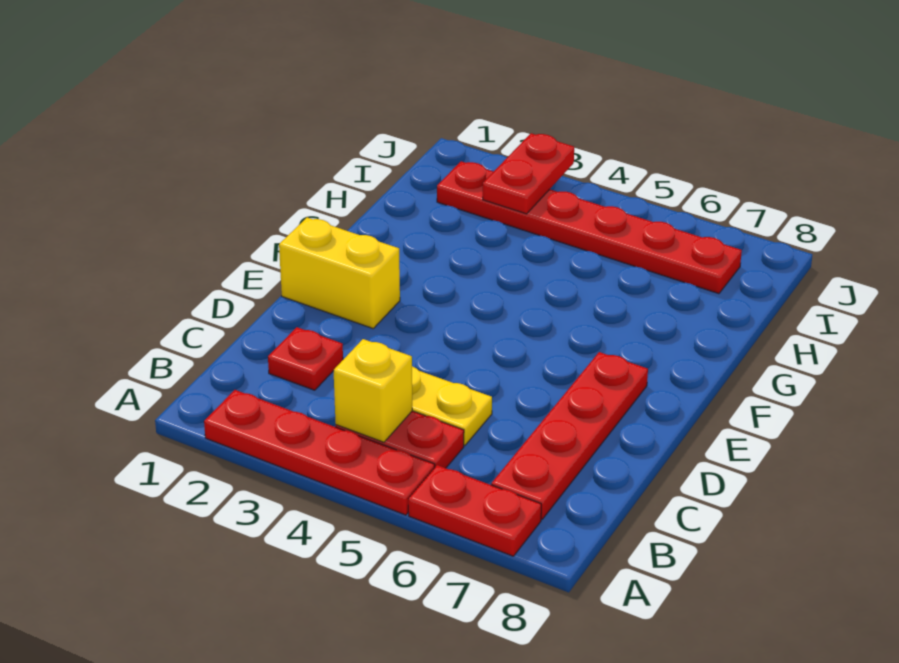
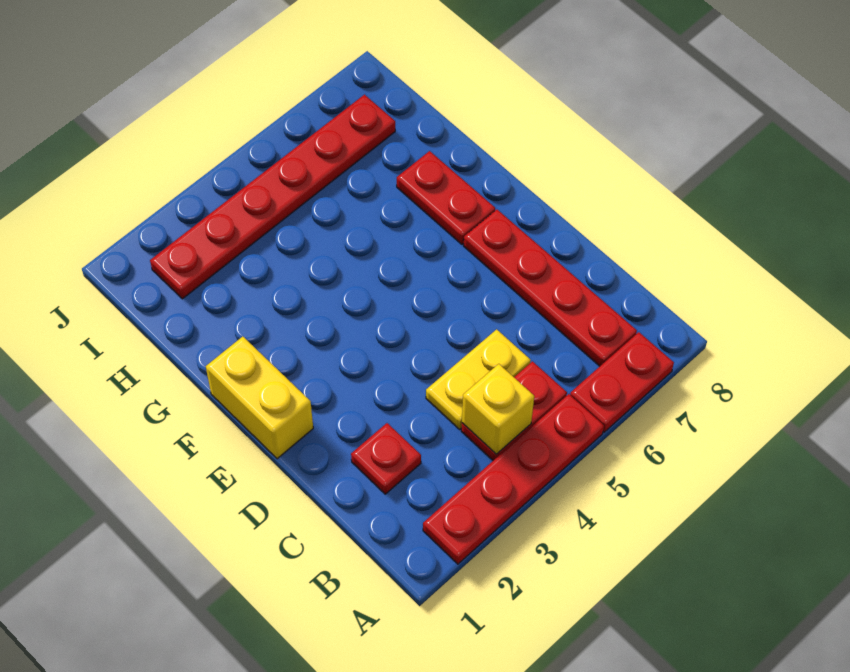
yellow brick E1:E2 level 1 -> yellow brick E1:F1 level 1
red plate I3:J3 level 2 -> red plate F7:G7 level 1

